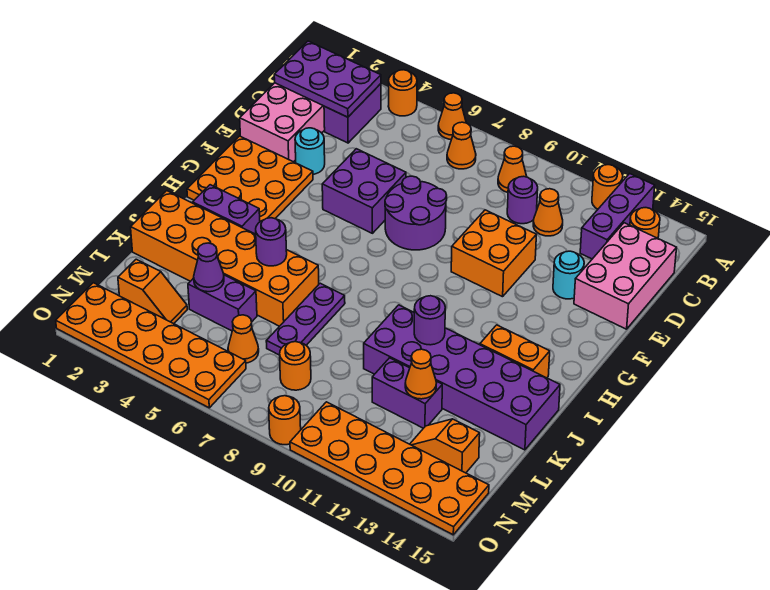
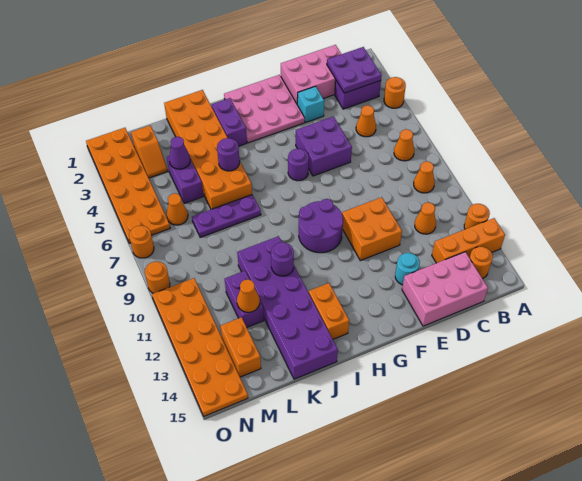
orange cone A6 level 1 -> orange cone C5 level 1
purple brick A13:C13 level 1 -> orange brick A13:C13 level 1
purple plate B1:C3 level 2 -> purple plate B2:C3 level 2
purple round brick C10 level 1 -> purple round brick G6 level 1
cyan round brick E3 level 1 -> cyan brick E3 level 1
purple round brick E7:F8 level 1 -> purple round brick G9:H10 level 1
orange plate F1:H3 level 1 -> pink plate F1:H3 level 1
orange round brick M8 level 1 -> orange round brick O7 level 1
orange slope M13:M14 level 1 top 14 -> orange brick M13:M14 level 1

